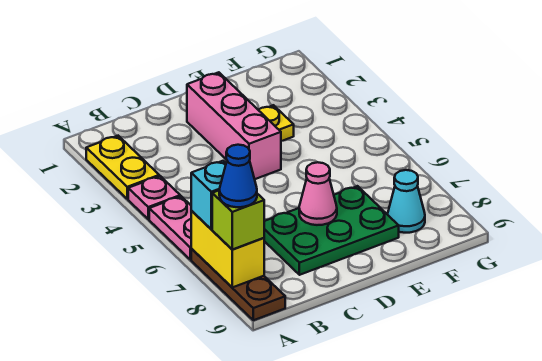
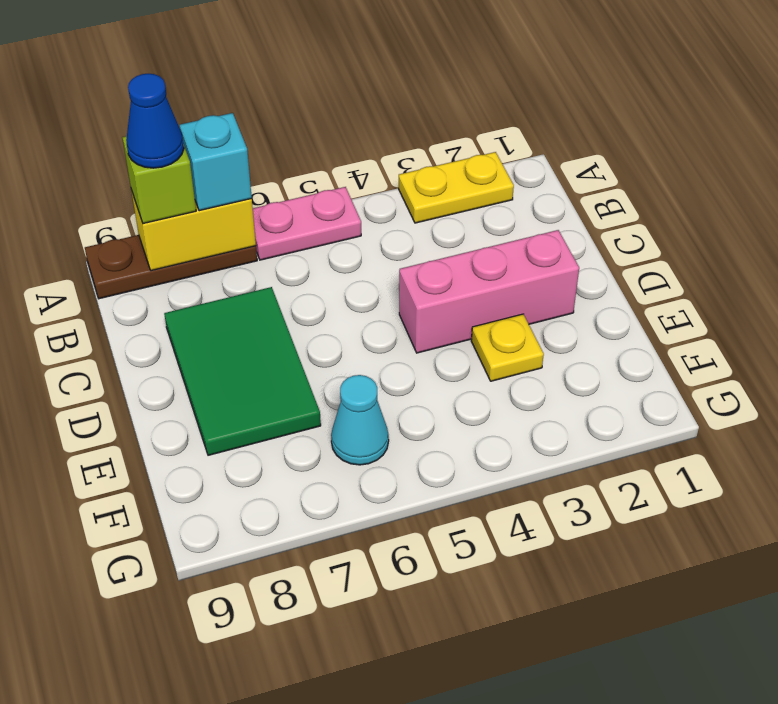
pink plate A4 level 1 -> none
green plate C7:E8 level 1 -> green tile C7:E8 level 1
pink cone D7 level 2 -> none
cyan cone F8 level 1 -> cyan cone F6 level 1

